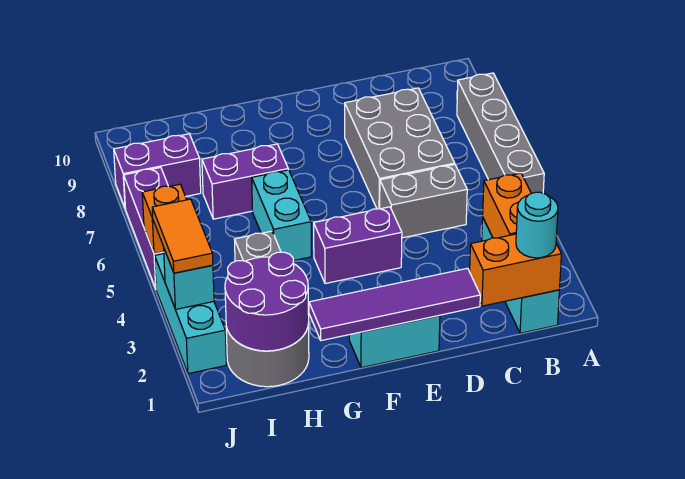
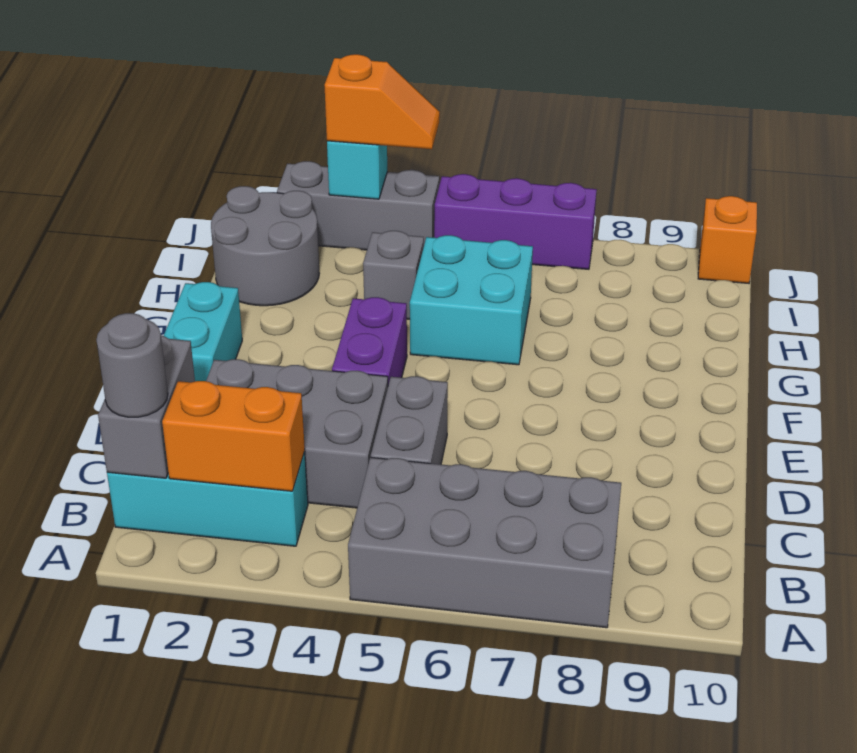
grey brick A5:A8 level 1 -> grey brick A5:B8 level 1
orange brick B1:C1 level 2 -> grey brick B1:C1 level 2
cyan round brick B1 level 3 -> grey round brick B1 level 3
grey brick C6:D8 level 1 -> grey brick C2:D4 level 1
purple tile D1:G1 level 2 -> none
cyan brick G5:G6 level 1 -> cyan brick G5:H6 level 1
purple brick G7:H7 level 1 -> none
purple round brick H1:I2 level 2 -> none
purple brick I8:J8 level 1 -> none
cyan brick J2:J4 level 1 -> grey brick J2:J4 level 1
orange tile J3:J4 level 3 -> orange slope J3:J4 level 3 top 3
orange brick J5 level 2 -> orange brick J10 level 1

